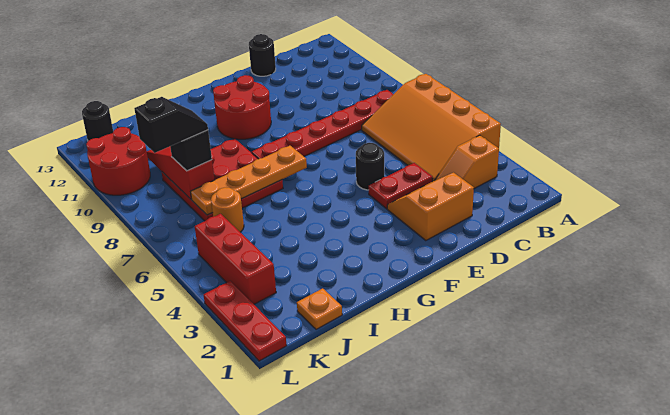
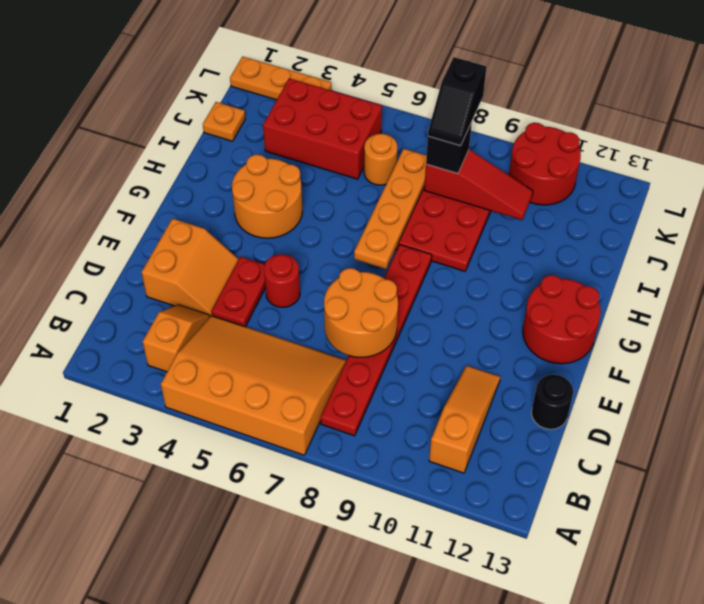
none -> orange slope B11:D11 level 1 top B
none -> orange round brick D7:E8 level 2
black round brick E5 level 1 -> red round brick E5 level 1
red round brick F10:G11 level 1 -> red round brick F12:G13 level 1
none -> orange round brick G3:H4 level 1
red brick K3:K5 level 1 -> red brick J3:K5 level 1
black round brick K13 level 1 -> none
red plate L1:L3 level 1 -> orange plate L1:L3 level 1

